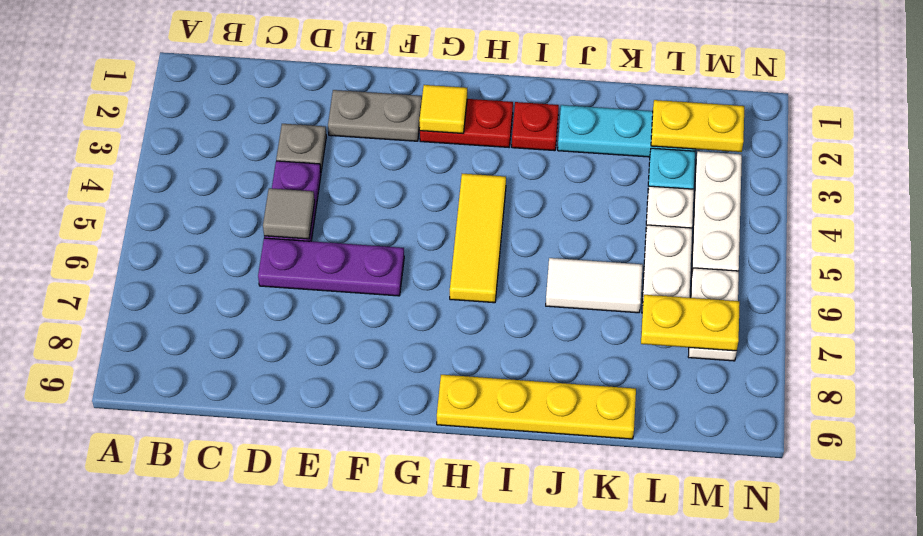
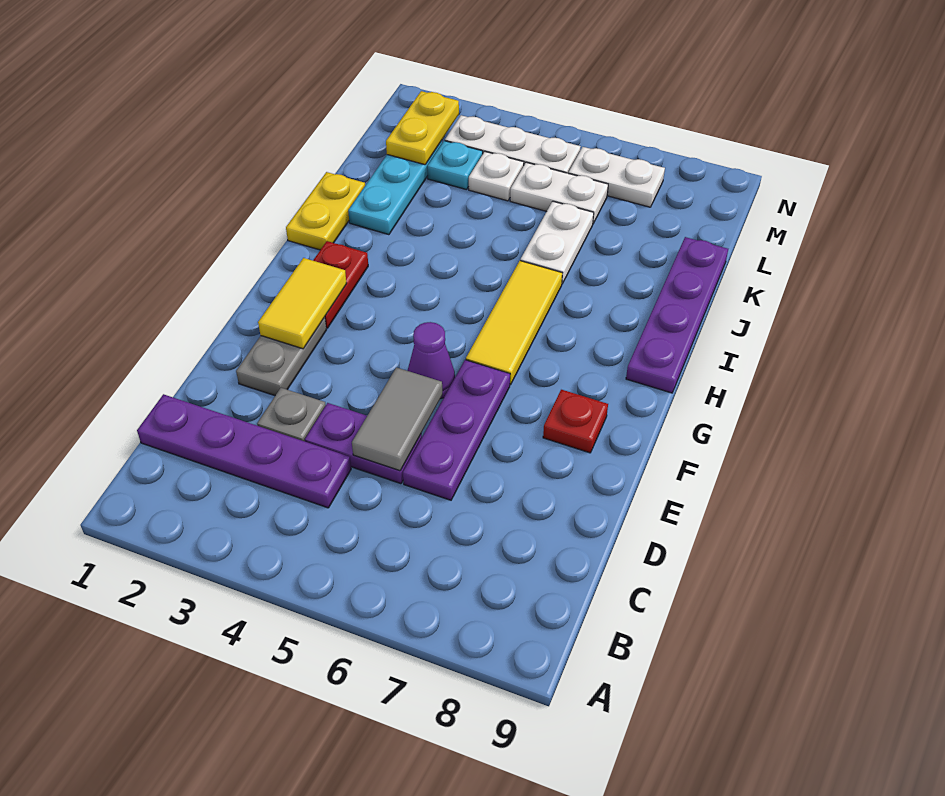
none -> purple plate C1:C4 level 1
grey tile D5 level 2 -> grey tile D5:E5 level 2
none -> purple cone F5 level 1
yellow tile G2 level 2 -> yellow tile F2:G2 level 2
yellow tile H4:H6 level 1 -> yellow tile G6:I6 level 1
yellow plate H9:K9 level 1 -> purple plate H9:K9 level 1
red plate I2 level 1 -> red plate F8 level 1
white tile J6:K6 level 1 -> white plate J6:K6 level 1
yellow plate L7:M7 level 2 -> yellow plate I1:J1 level 1

